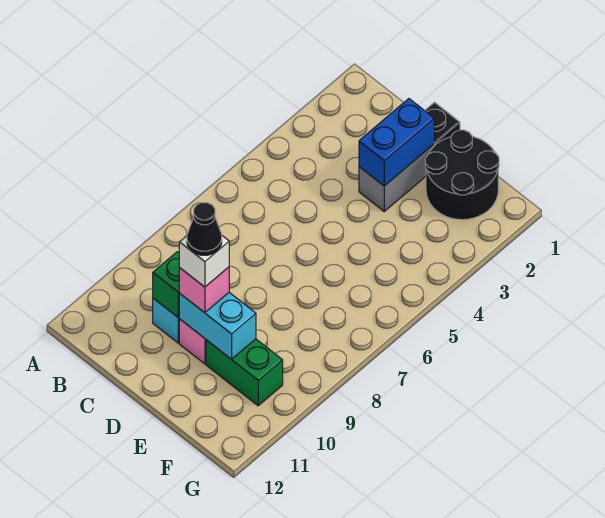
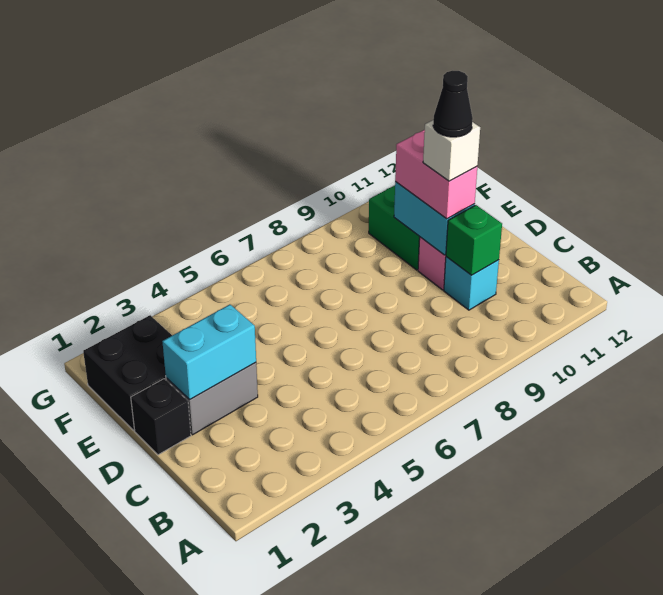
blue brick D2:D3 level 2 -> cyan brick D2:D3 level 2
pink brick D10 level 3 -> pink brick D10:E10 level 3
black round brick E1:F2 level 1 -> black brick E1:F2 level 1

